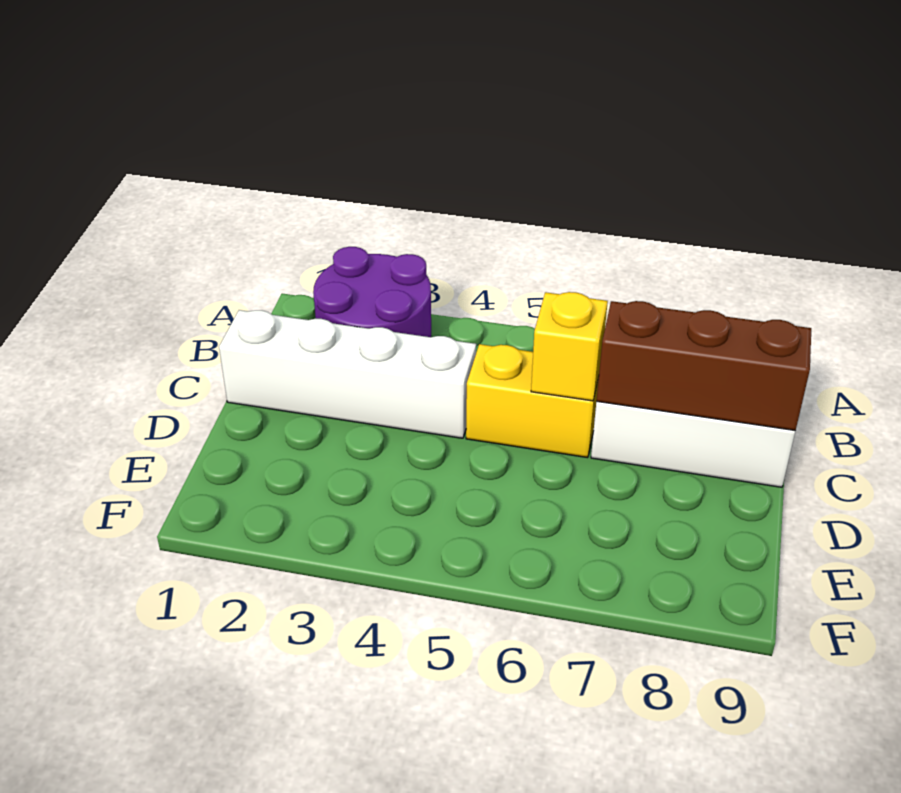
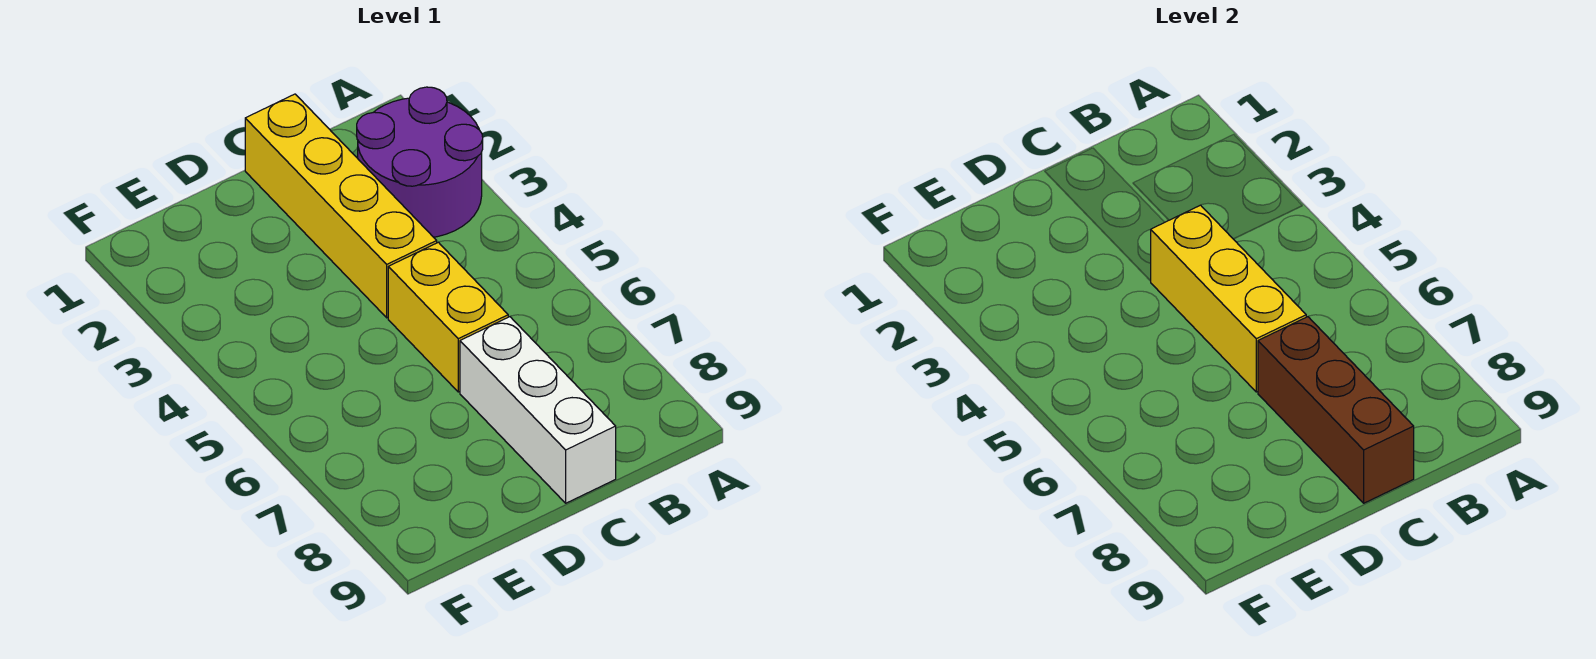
white brick C1:C4 level 1 -> yellow brick C1:C4 level 1
yellow brick C6 level 2 -> yellow brick C4:C6 level 2

